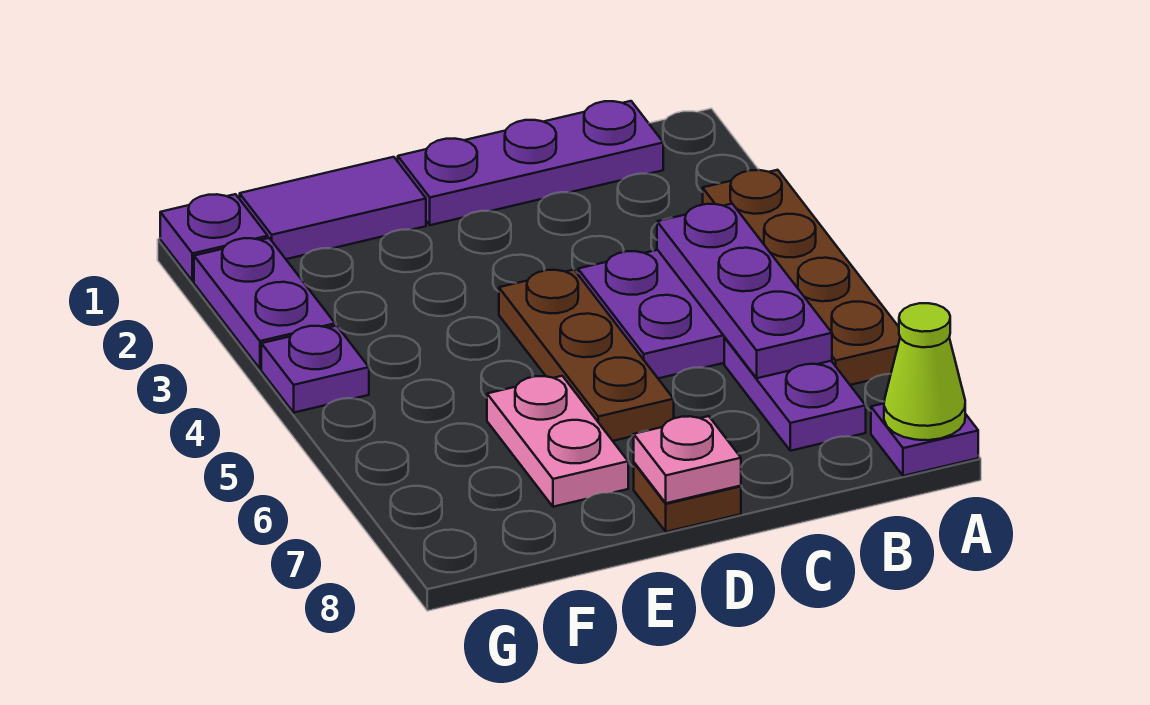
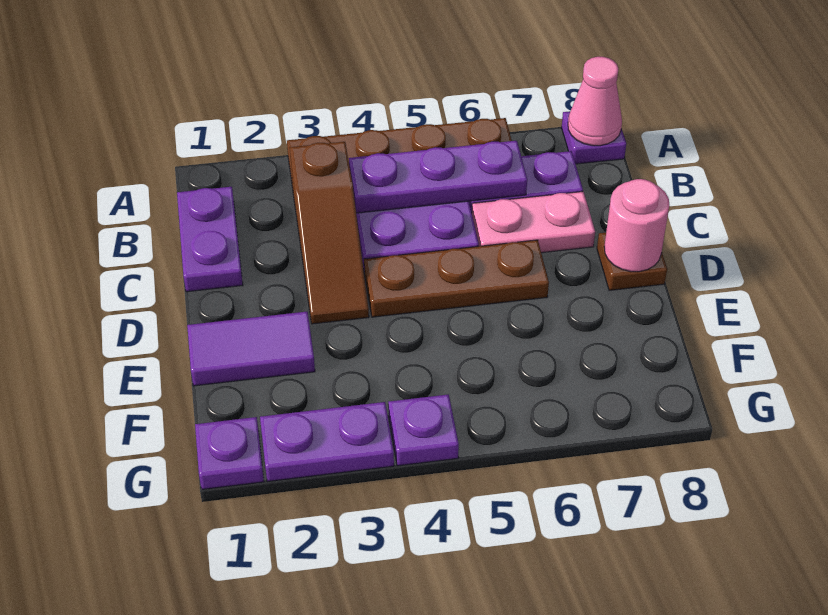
lime cone A8 level 2 -> pink cone A8 level 2
purple plate B1:D1 level 1 -> purple plate B1:C1 level 1
none -> brown slope B3:D3 level 1 top B
pink plate D8 level 2 -> pink round brick D8 level 2
purple tile E1:F1 level 1 -> purple tile E1:E2 level 1
pink plate E6:E7 level 1 -> pink plate C6:C7 level 1

